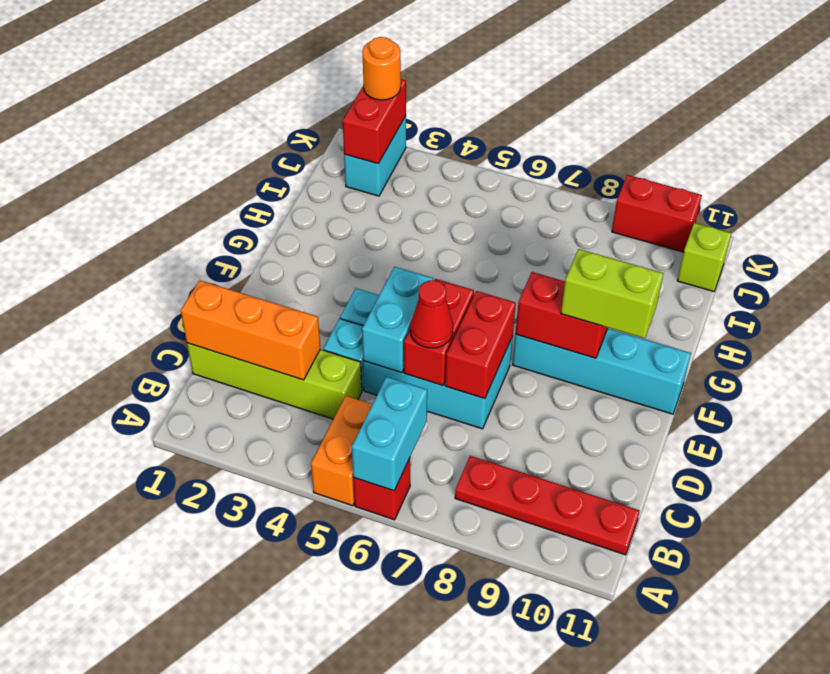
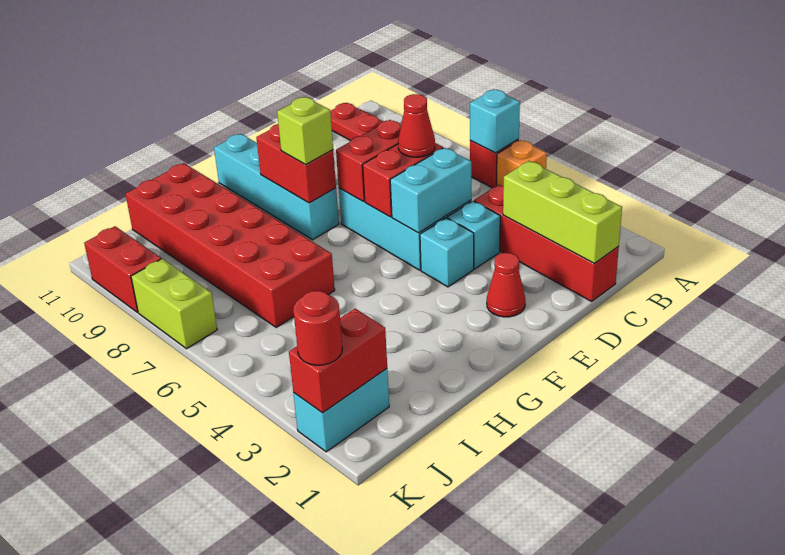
orange brick A5:B5 level 1 -> orange brick A5 level 1
cyan brick A6:B6 level 2 -> cyan brick A6 level 2
lime brick C1:C4 level 1 -> red brick C1:C4 level 1
orange brick C1:C3 level 2 -> lime brick C1:C3 level 2
none -> red cone E2 level 1
lime brick F9:F10 level 3 -> lime brick K7:K8 level 1
none -> red brick H6:I11 level 1
lime brick J11 level 1 -> lime brick F8 level 3
orange round brick K2 level 3 -> red round brick K2 level 3

